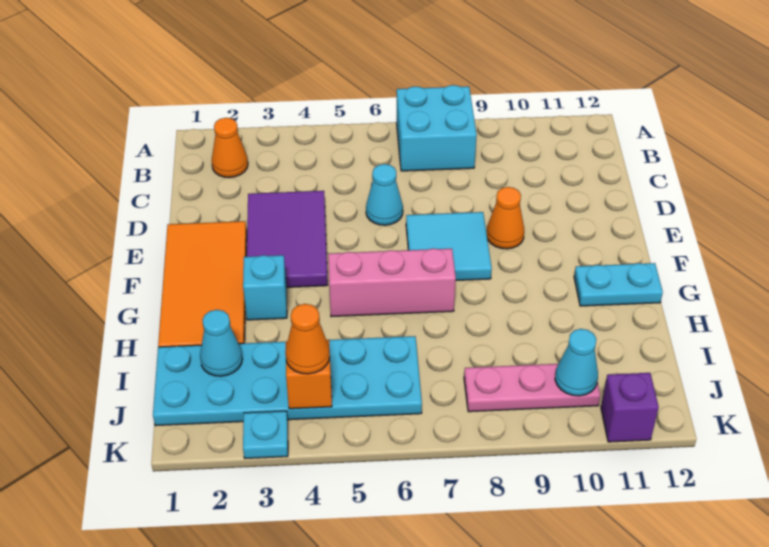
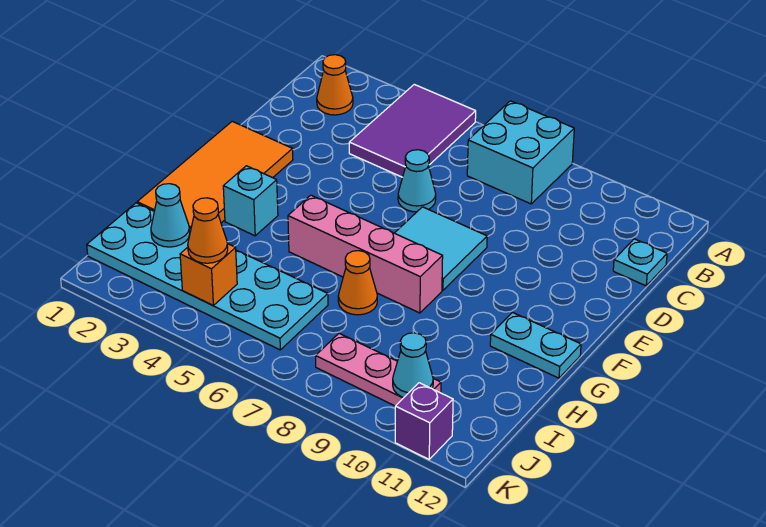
purple tile D3:F4 level 1 -> purple tile A4:C5 level 1
orange cone E9 level 1 -> orange cone H7 level 1
pink brick G5:G7 level 1 -> pink brick G5:G8 level 1
cyan plate K3 level 1 -> cyan plate C12 level 1

